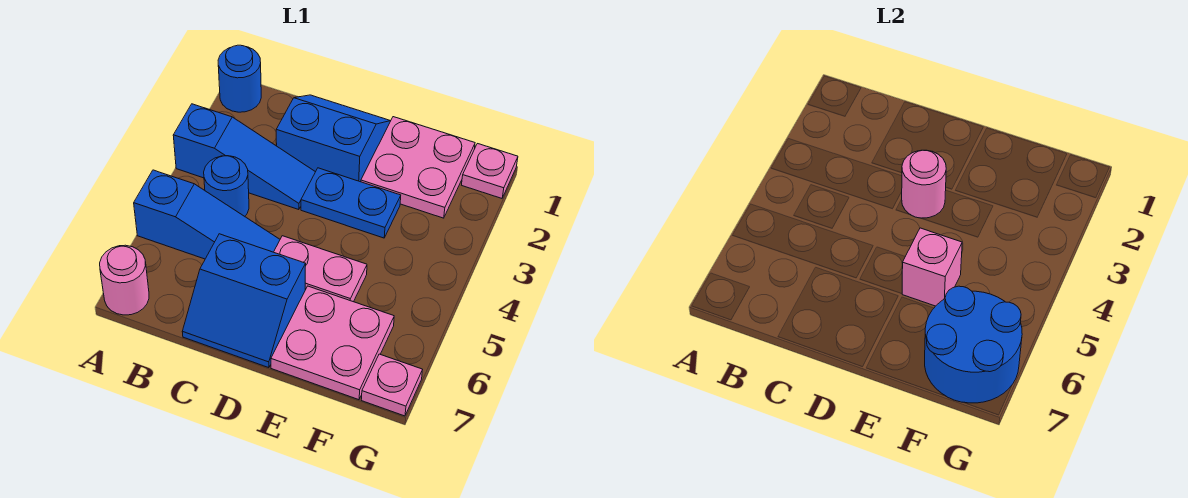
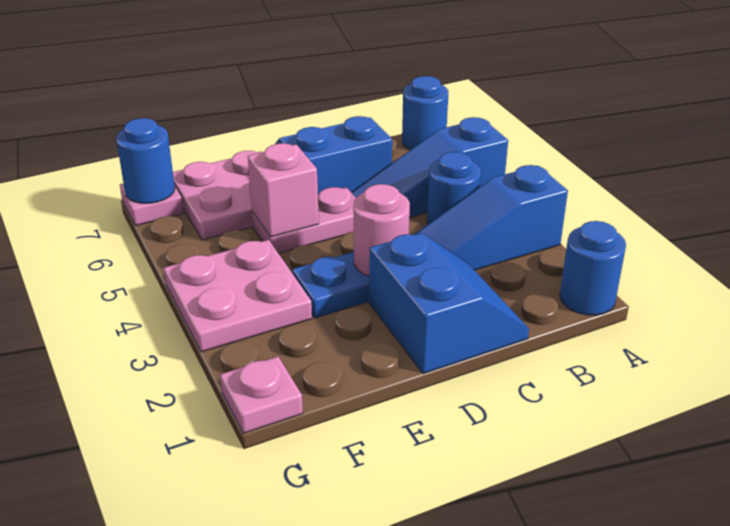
pink round brick A7 level 1 -> blue round brick A7 level 1
blue slope C1:D2 level 1 top 2 -> blue slope C1:D2 level 1 top D
pink plate E1:F2 level 1 -> pink plate F3:G4 level 1
blue round brick F6:G7 level 2 -> blue round brick G7 level 2

